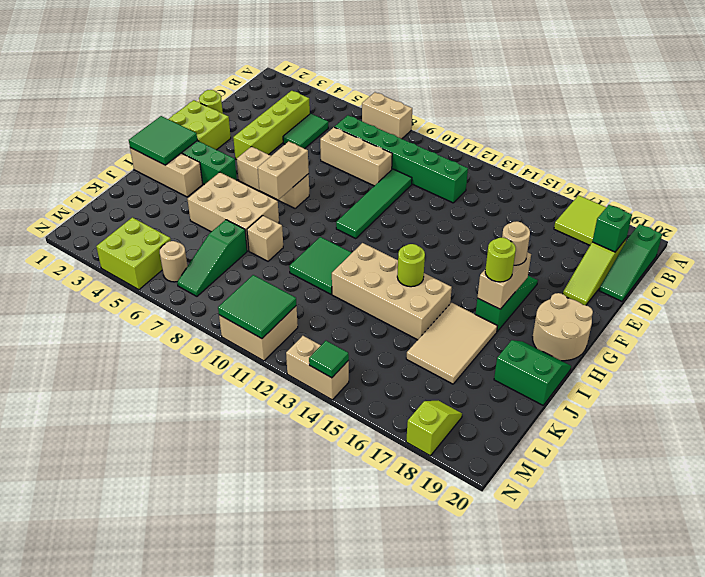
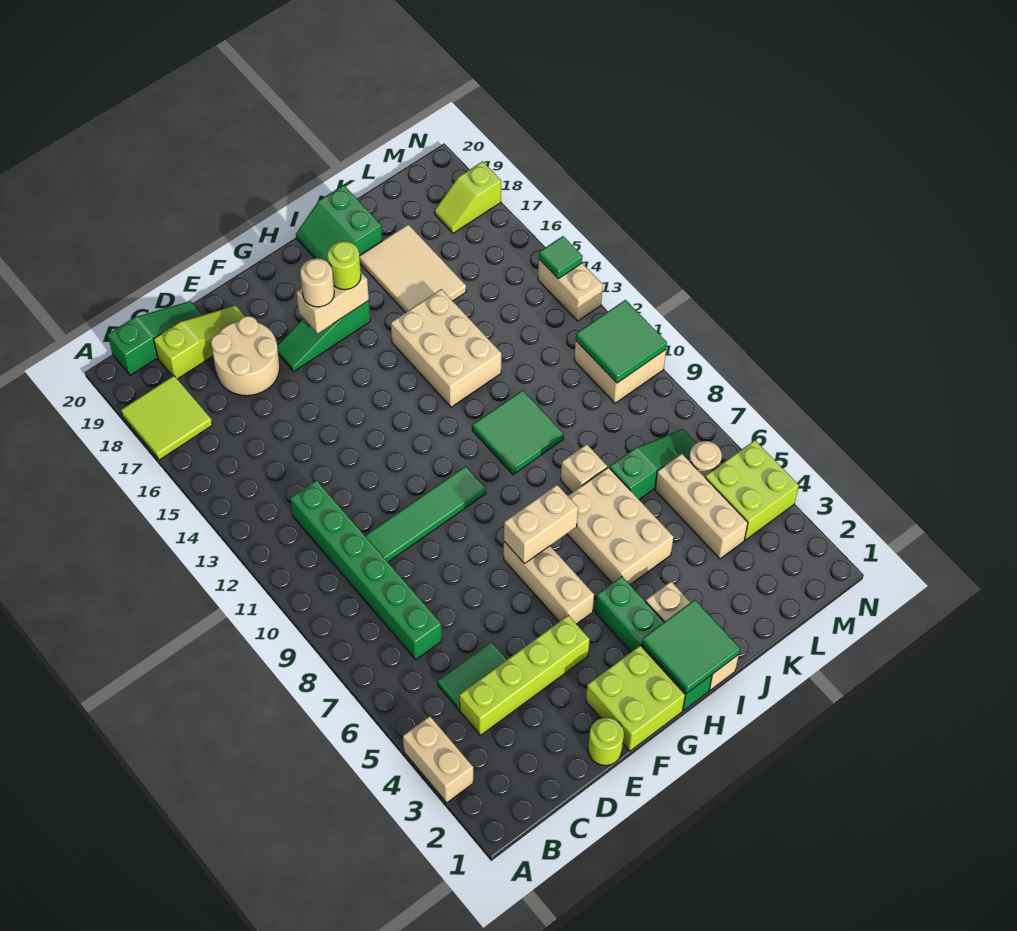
tan brick A7:A8 level 1 -> tan brick A3:A4 level 1
green brick C19 level 2 -> none
tan brick D7:D9 level 1 -> tan brick L4:L6 level 1
tan round brick G19:H20 level 1 -> tan round brick D17:E18 level 1
tan brick I12:J15 level 1 -> tan brick I13:J15 level 1
lime round brick I14 level 2 -> none
tan tile I16:K17 level 1 -> tan tile J16:K18 level 1

